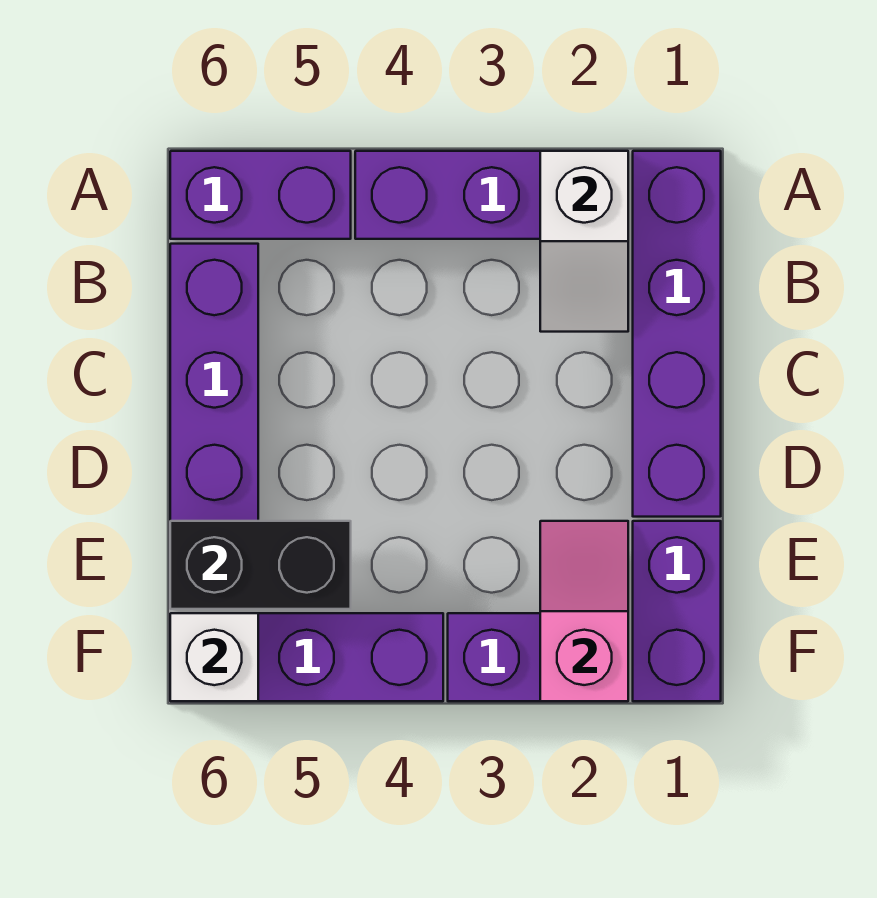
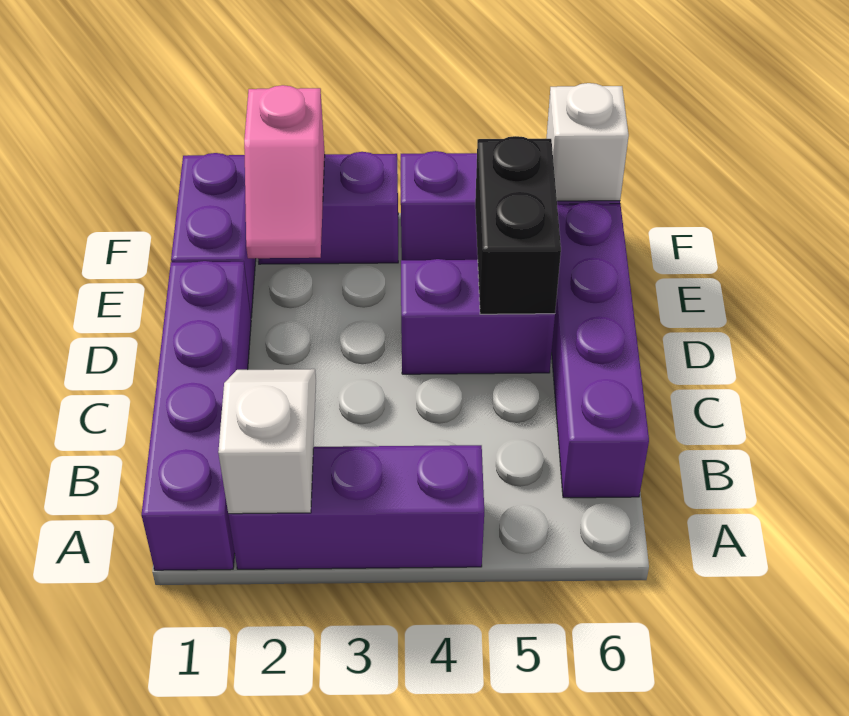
purple brick A5:A6 level 1 -> purple brick D4:D5 level 1
black brick E5:E6 level 2 -> black brick D5:E5 level 2

